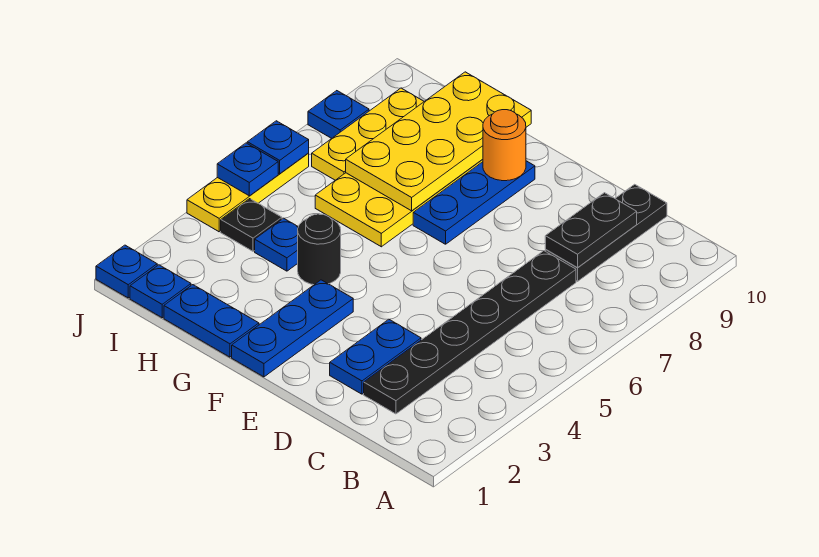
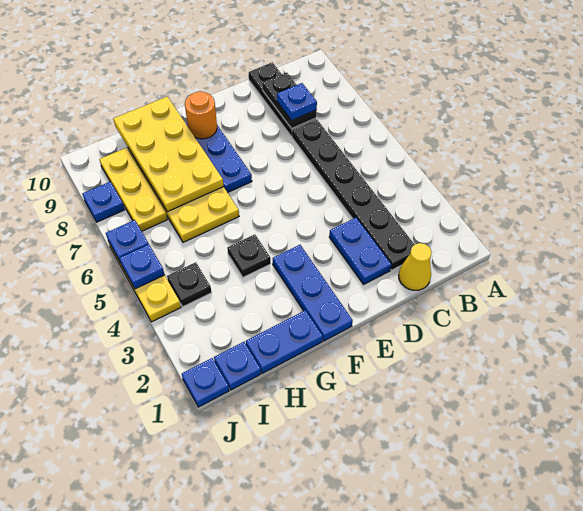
none -> yellow cone C1 level 1
black round brick G4 level 1 -> black plate G4 level 1
blue plate H4 level 1 -> blue plate C8 level 3

